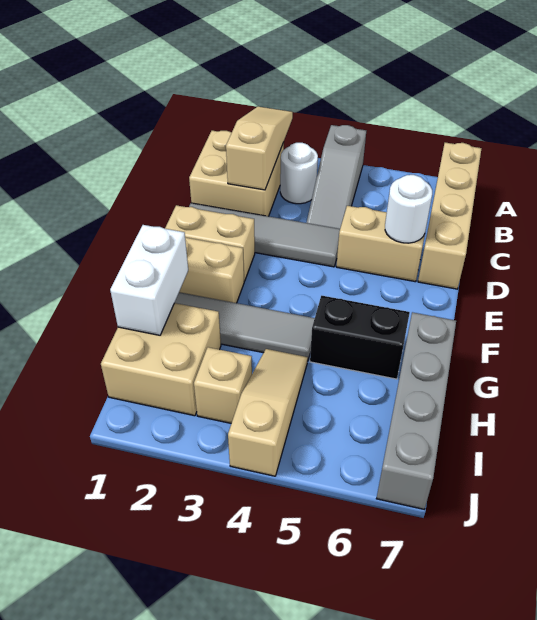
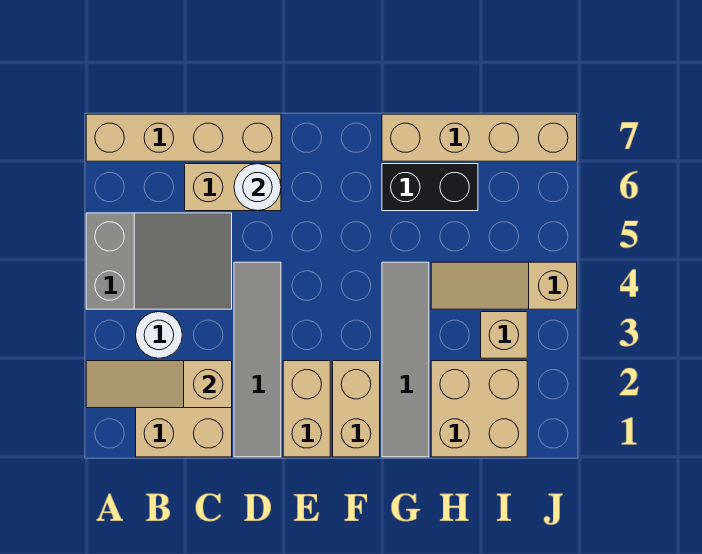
grey slope A4:C4 level 1 top A -> grey slope A4:C5 level 1 top A
tan brick D5:D6 level 1 -> tan brick C6:D6 level 1
white brick G1:H1 level 2 -> none
black brick G5:G6 level 1 -> black brick G6:H6 level 1
grey brick G7:J7 level 1 -> tan brick G7:J7 level 1

